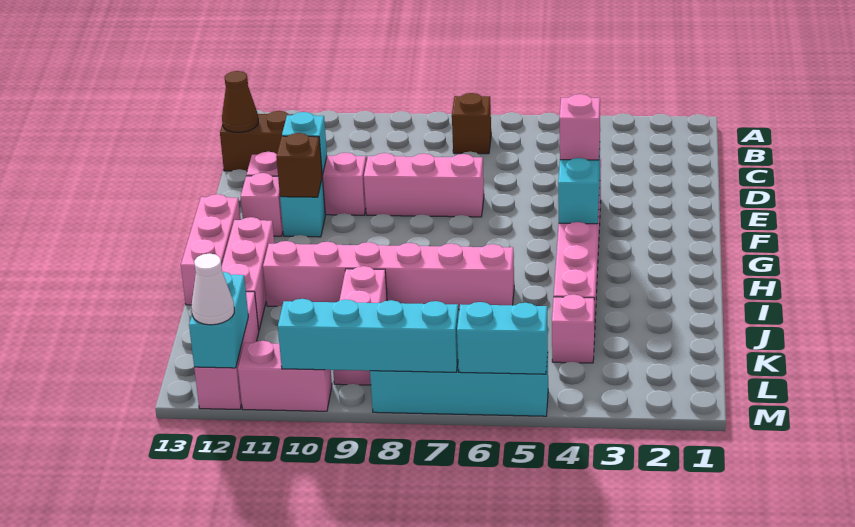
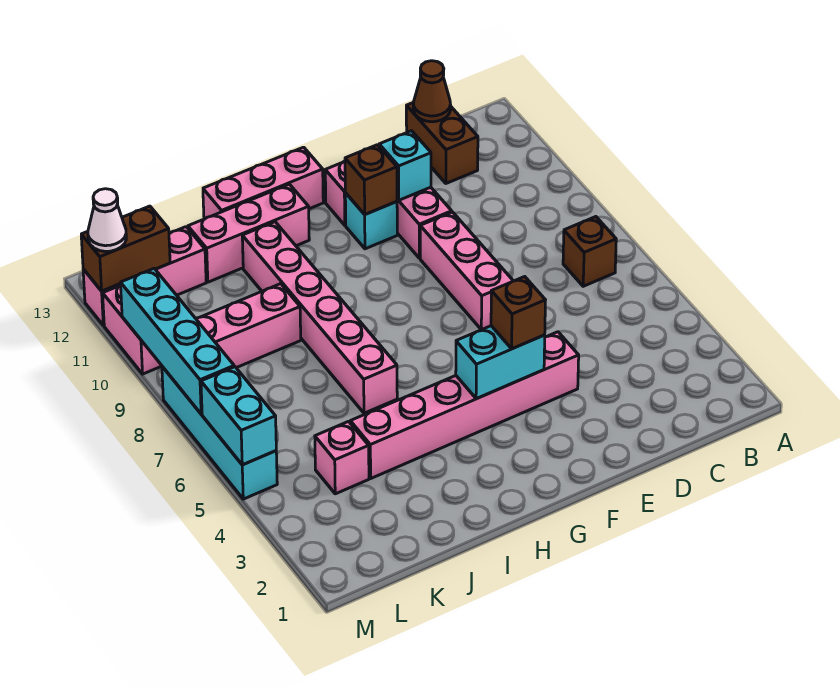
pink brick F4 level 3 -> brown brick F4 level 3
cyan brick L12:M12 level 2 -> brown brick L12:M12 level 2

